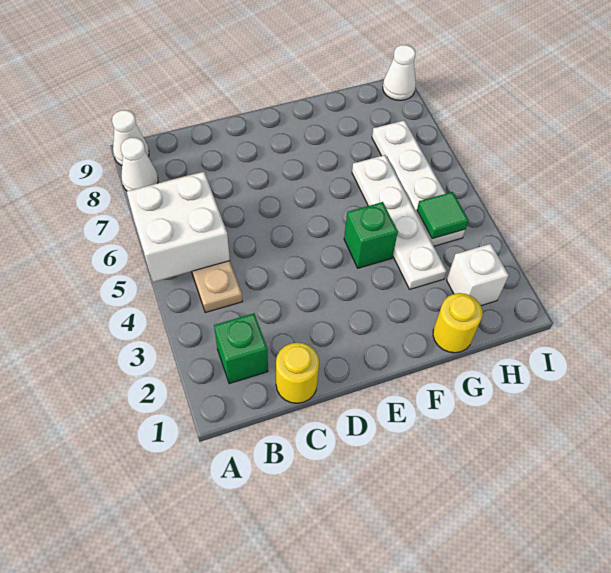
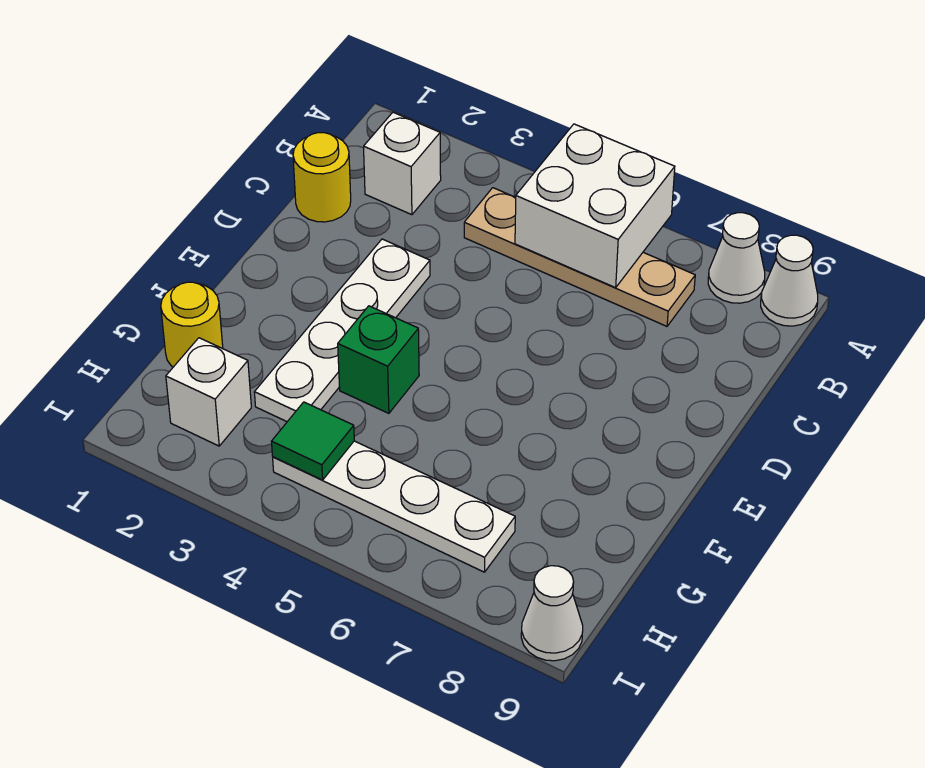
green brick B2 level 1 -> white brick B2 level 1
white plate G3:G6 level 1 -> white plate D3:G3 level 1

